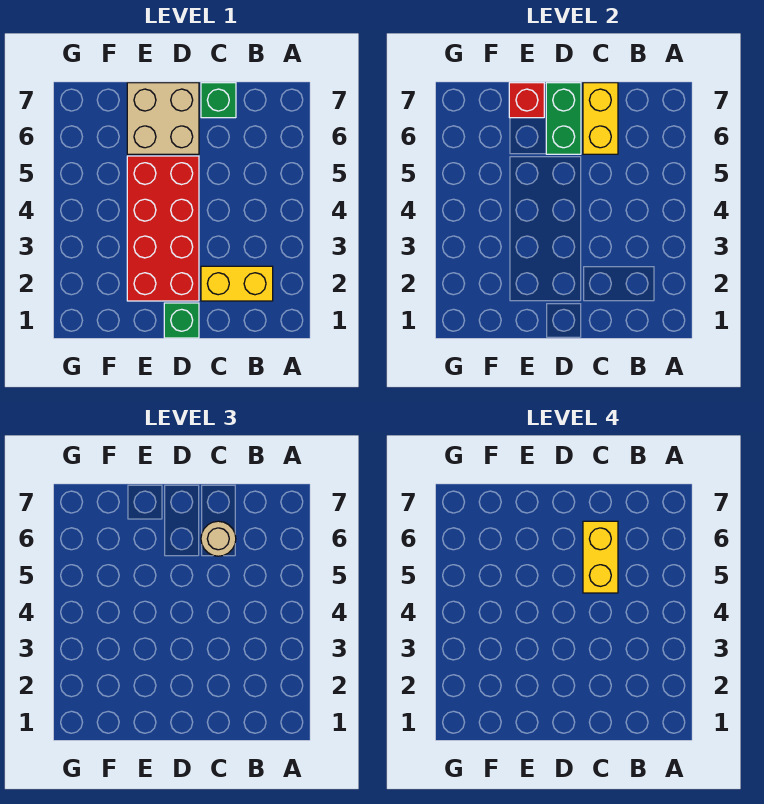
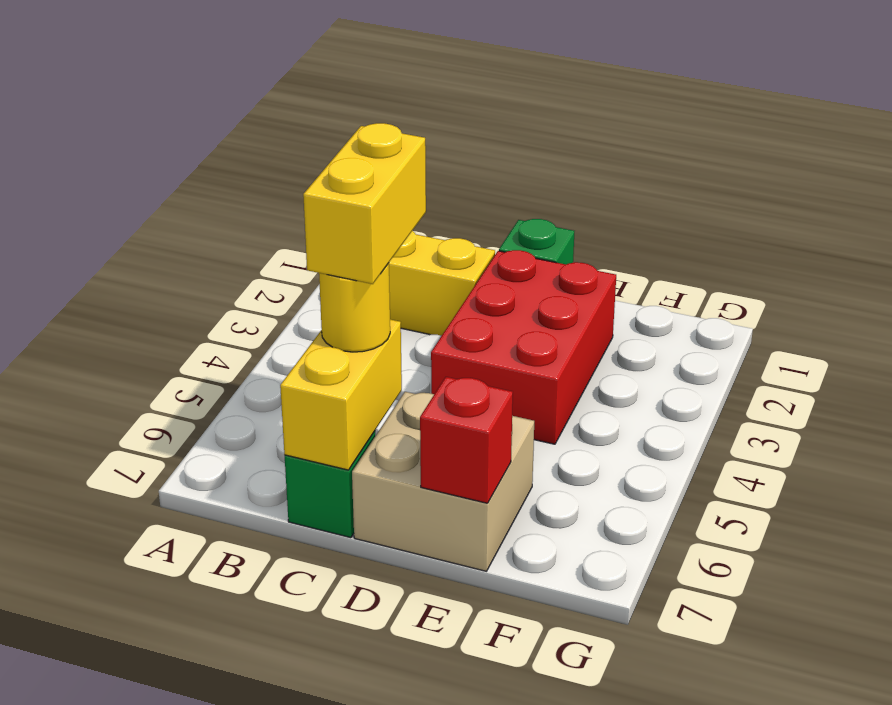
tan round brick C6 level 3 -> yellow round brick C6 level 3
red brick D2:E5 level 1 -> red brick D2:E4 level 1
green brick D6:D7 level 2 -> none

